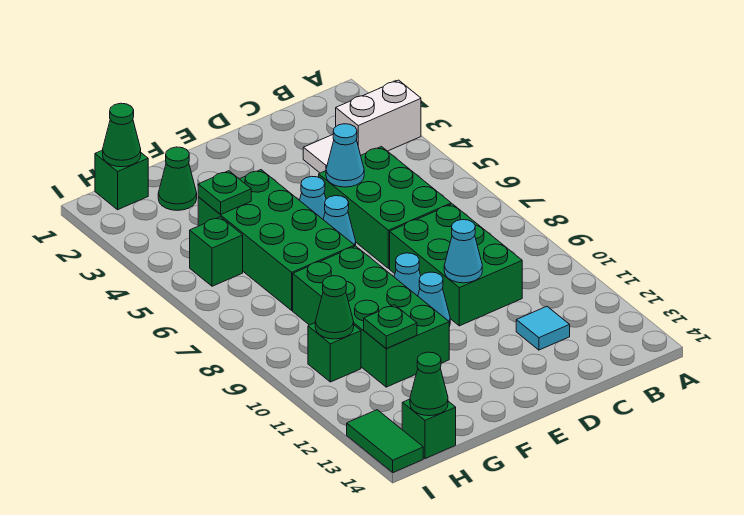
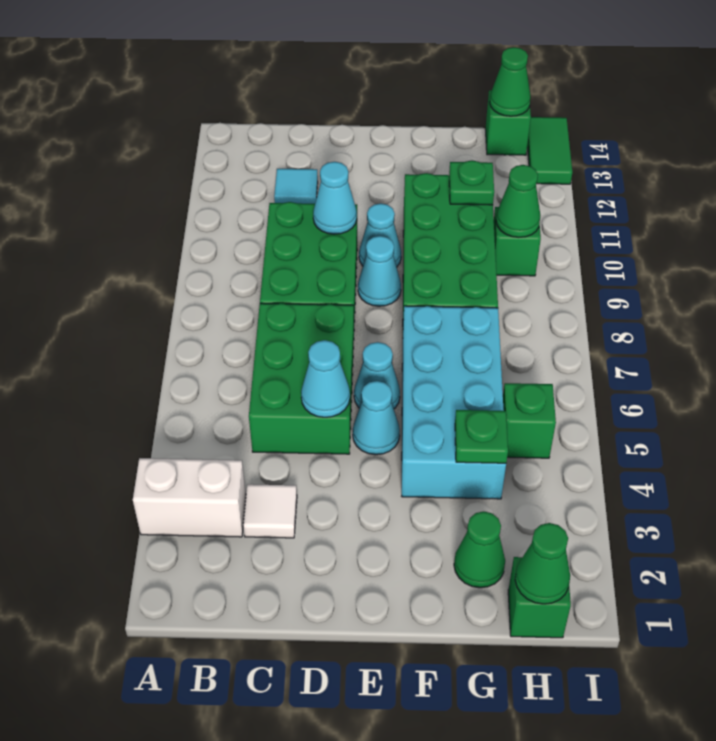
green brick F4:G7 level 1 -> cyan brick F4:G7 level 1

